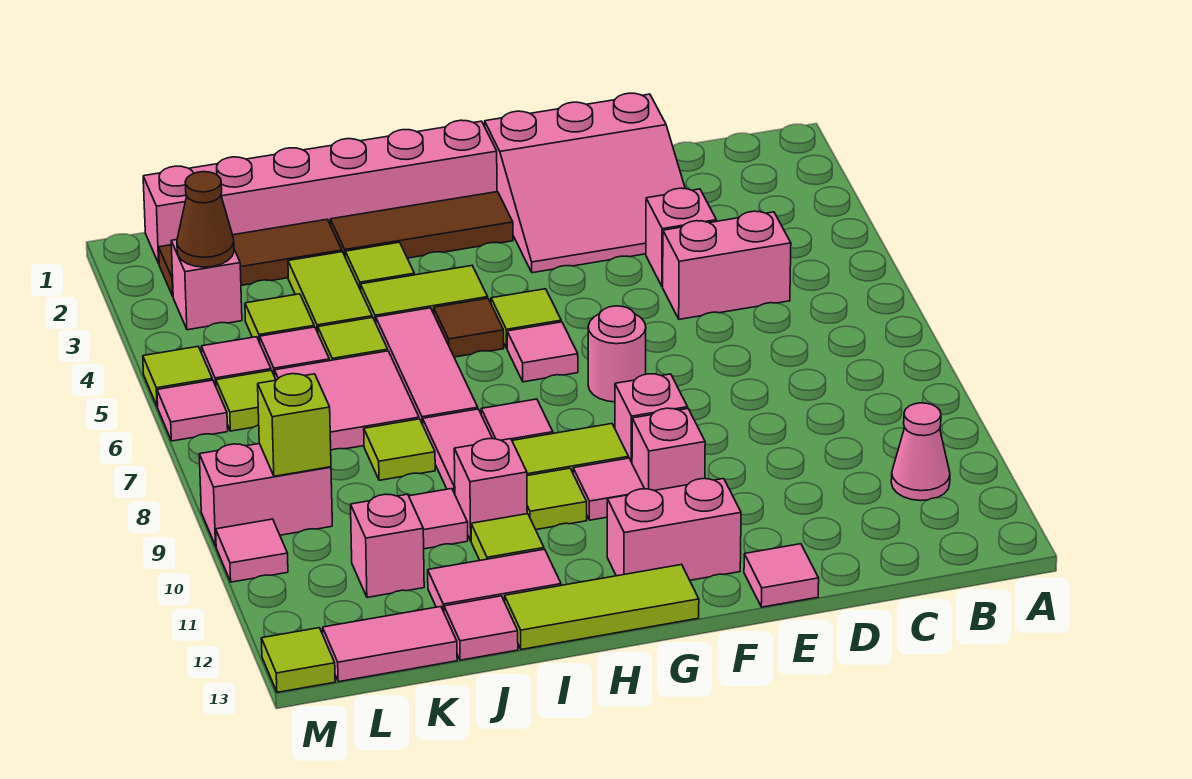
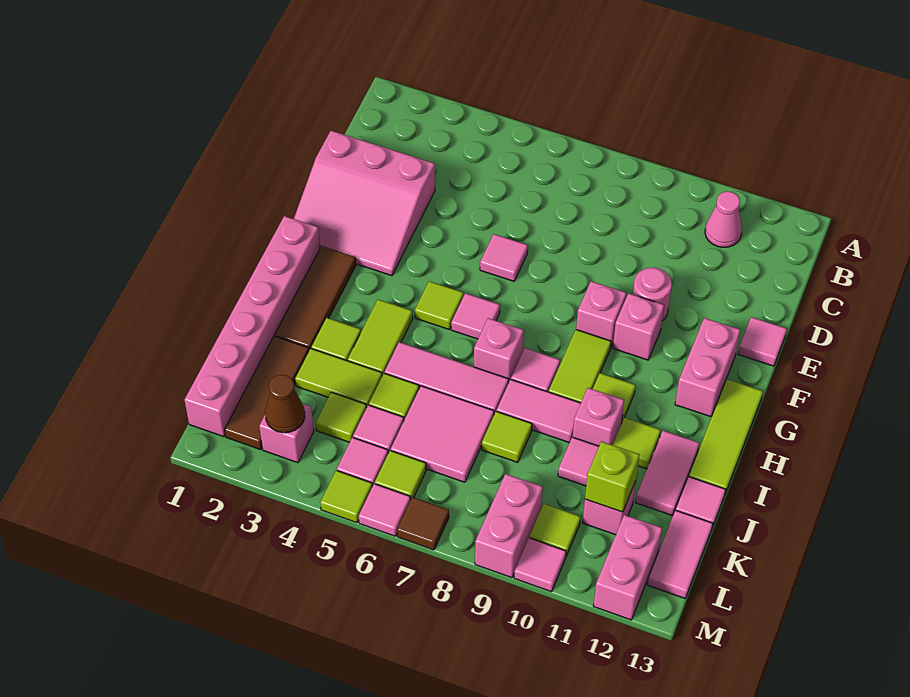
pink brick C5:D5 level 1 -> pink brick L12:M12 level 1
pink slope D1:F3 level 1 top 1 -> pink slope D1:F3 level 1 top D
pink brick D4 level 1 -> pink brick H7 level 1
pink round brick F7 level 1 -> pink round brick E10 level 1
pink tile G10 level 1 -> pink tile E6 level 1
brown tile H5 level 1 -> brown tile M7 level 1
lime brick L9 level 2 -> lime brick K11 level 2
lime tile M13 level 1 -> lime tile L10 level 1

